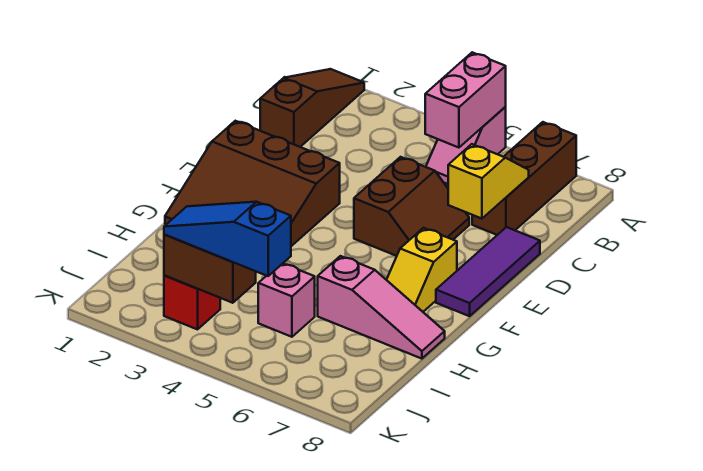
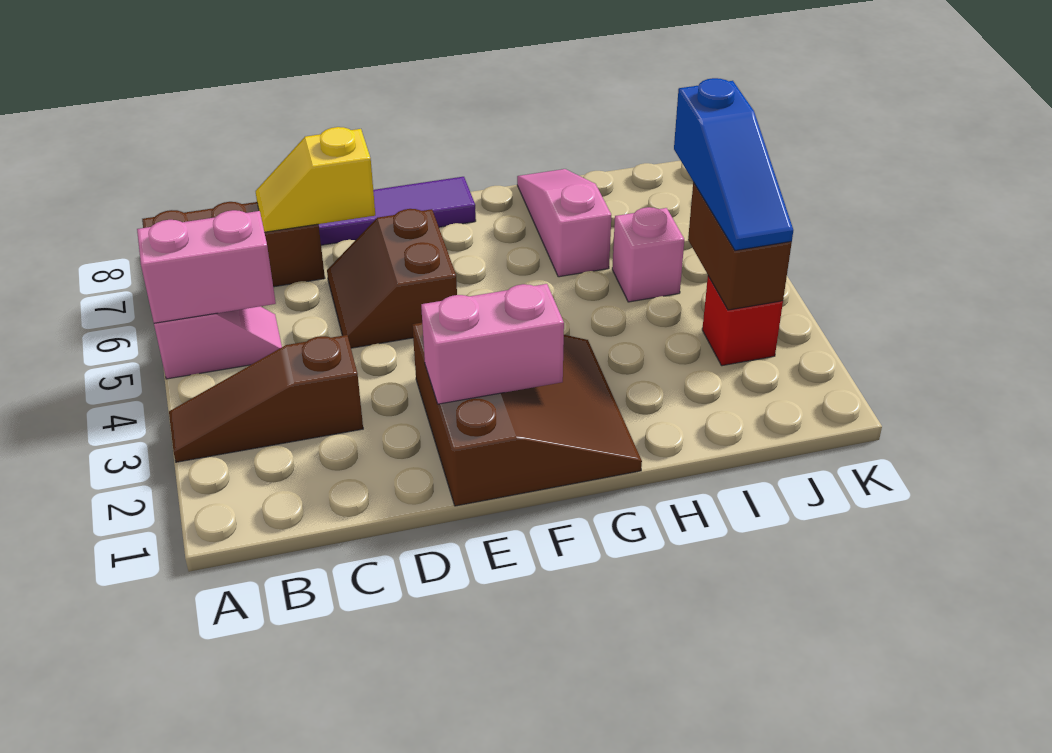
brown slope A1:C1 level 1 top C -> brown slope A3:C3 level 1 top C
brown slope D5:E6 level 1 top 5 -> brown slope D5:E6 level 1 top E
none -> pink brick E2:F2 level 2
yellow slope F7:G7 level 1 top F -> none

